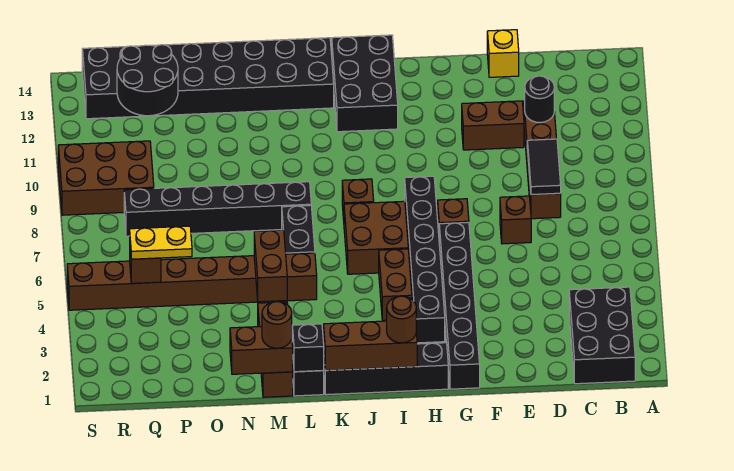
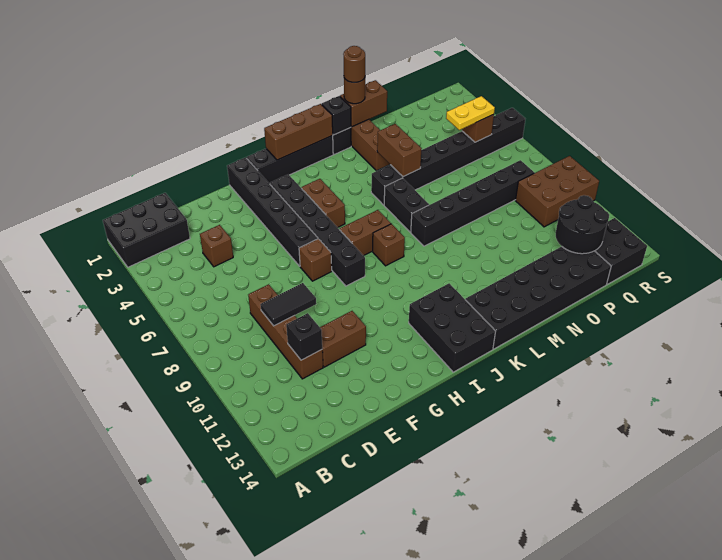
black brick B1:C3 level 1 -> black brick A1:C2 level 1
black tile D8:D9 level 2 -> black tile D9:E9 level 2
black round brick D11 level 2 -> black brick D11 level 2
brown brick E7 level 1 -> brown brick D4 level 1
yellow brick E14 level 1 -> none
brown round brick I1 level 3 -> brown round brick M1 level 4
brown brick I6:J7 level 1 -> brown brick I7:J7 level 1
brown brick L5:S5 level 1 -> black brick L5:S5 level 1

